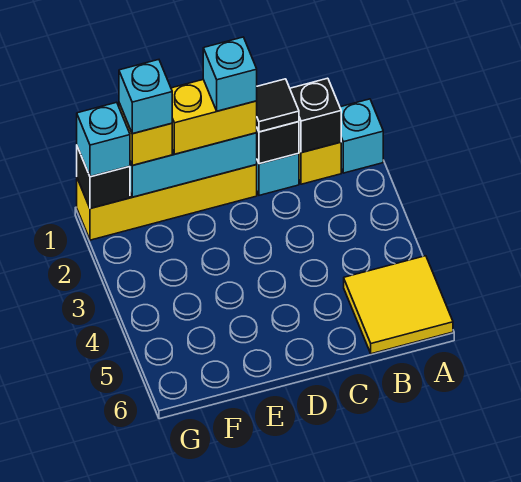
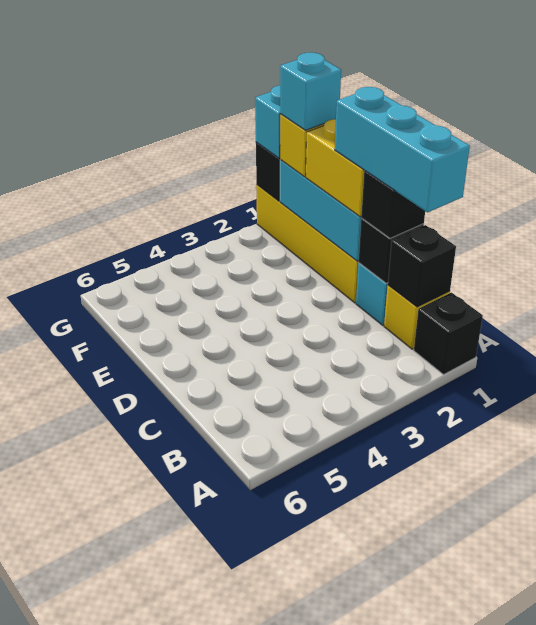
cyan brick A1 level 1 -> black brick A1 level 1
yellow tile A5:B6 level 1 -> none
black tile C1 level 3 -> black brick C1 level 3
cyan brick D1 level 4 -> cyan brick B1:D1 level 4

